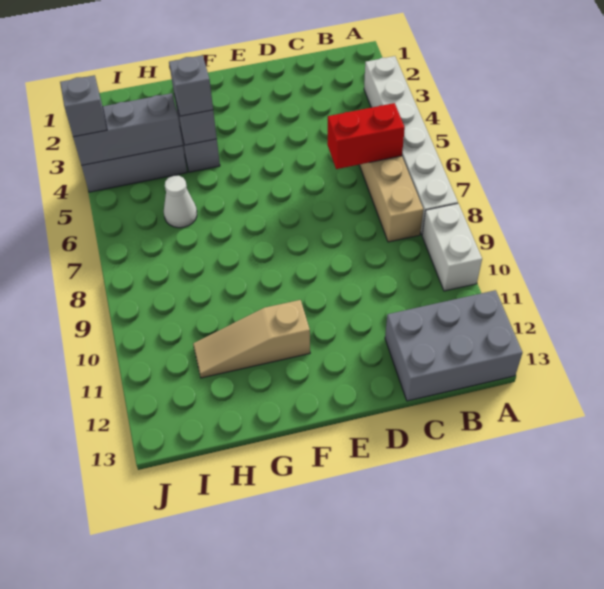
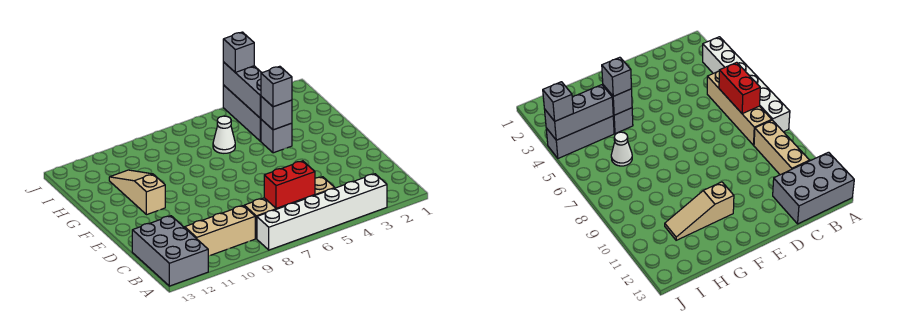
white brick A9:A10 level 1 -> none
red brick B6:C6 level 2 -> red brick B6:B7 level 2
none -> tan brick B9:B11 level 1

